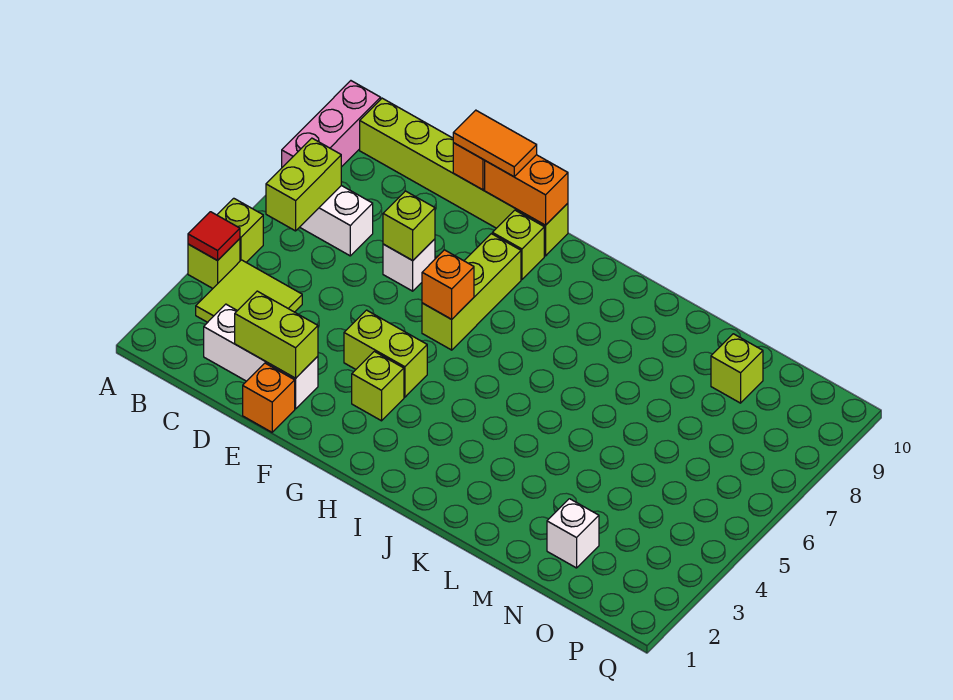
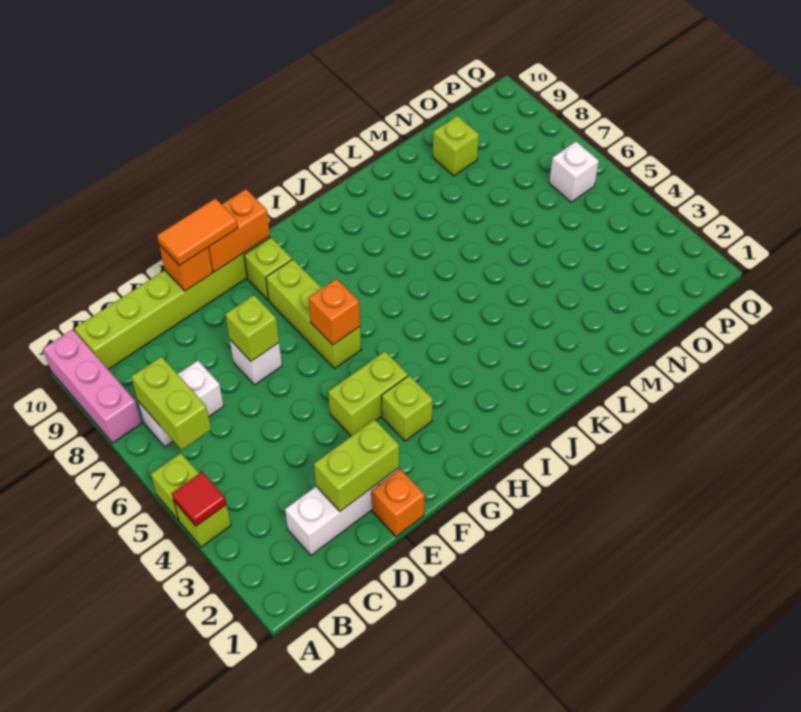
lime tile B3:C4 level 1 -> none
white brick N2 level 1 -> white brick P6 level 1

